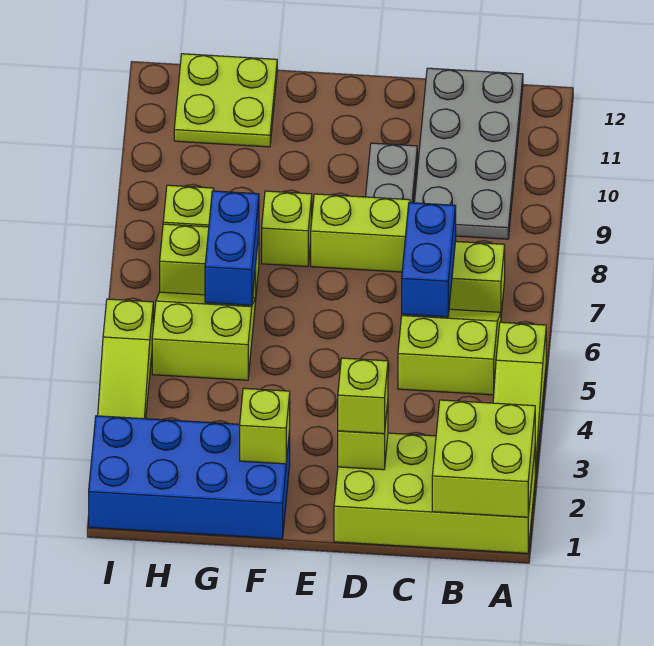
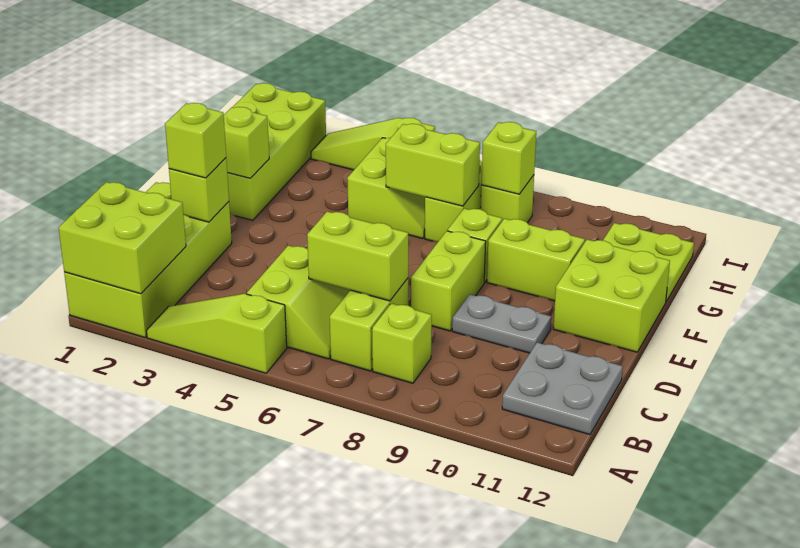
none -> lime brick B8 level 1
grey plate B9:C12 level 1 -> grey plate B11:C12 level 1
blue brick C6:C7 level 2 -> lime brick C6:C7 level 2
none -> lime brick E11:F12 level 1
blue brick F1:I2 level 1 -> lime brick F1:I2 level 1
none -> lime brick F9:F10 level 1
blue brick G6:G7 level 2 -> lime brick G6:G7 level 2
none -> lime brick H8 level 2

